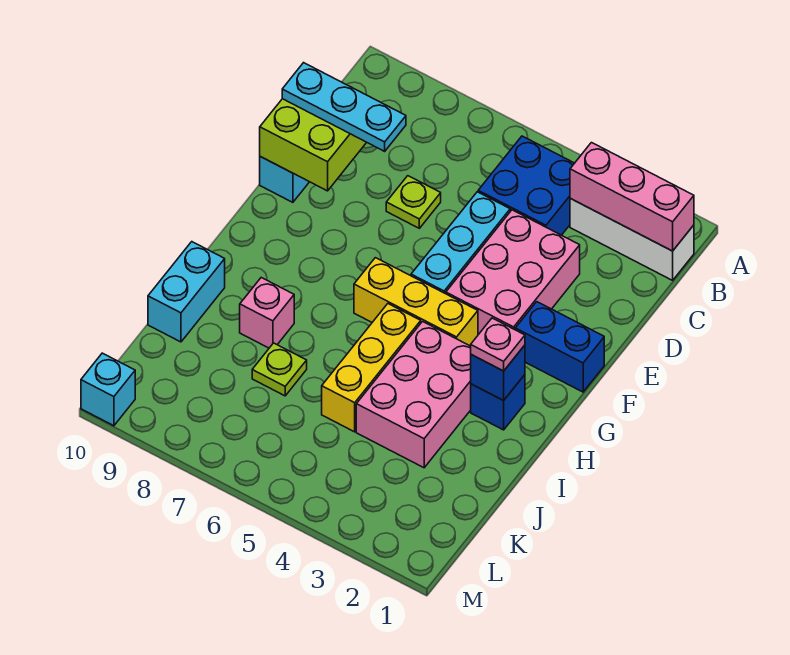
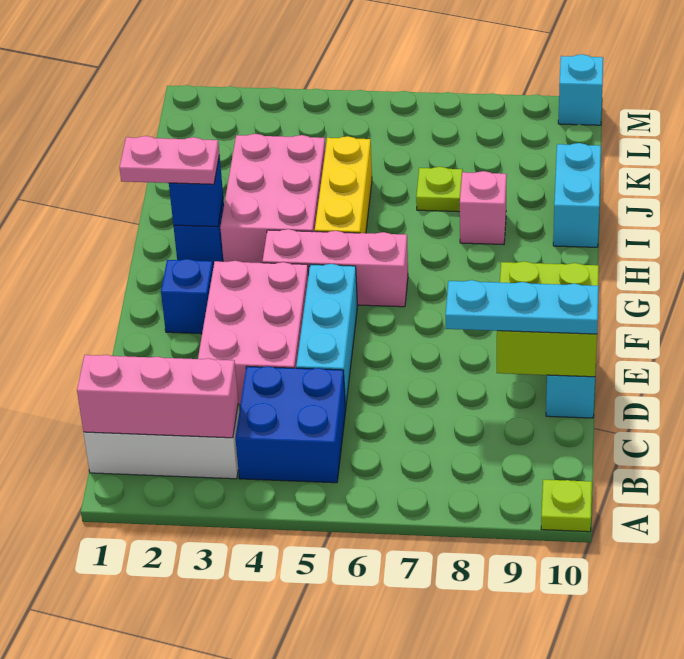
lime plate D7 level 1 -> lime plate A10 level 1
blue brick F1:F2 level 1 -> blue brick F2 level 1
yellow brick G4:G6 level 1 -> pink brick G4:G6 level 1
pink plate H2 level 3 -> pink plate H1:H2 level 3

